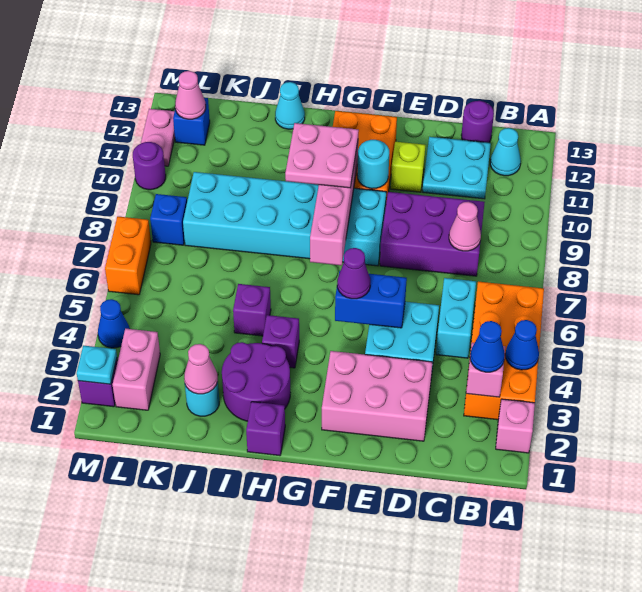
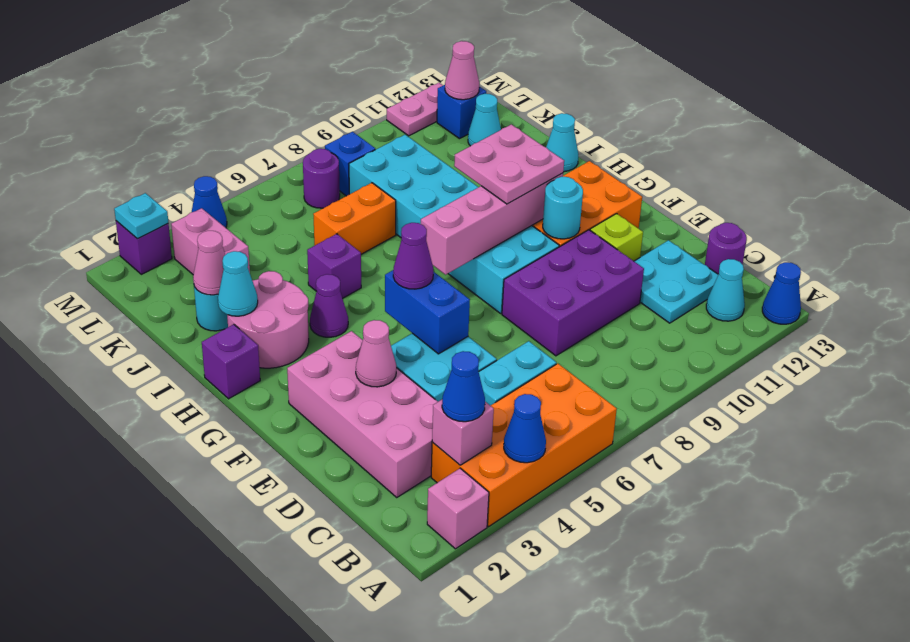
none -> blue cone A13 level 1
purple brick C8:E9 level 1 -> purple brick D8:E10 level 1
pink cone C8 level 2 -> pink cone E3 level 2
pink brick D2:F3 level 1 -> pink brick C2:F3 level 1
purple round brick H2:I3 level 1 -> pink round brick H2:I3 level 1
purple brick H4 level 1 -> purple cone H4 level 1
none -> cyan cone I2 level 2
none -> cyan cone K12 level 1
pink brick L2:L3 level 1 -> pink brick K3:L3 level 1
orange brick M6:M7 level 1 -> orange brick J6:J7 level 1
purple round brick M10 level 1 -> purple round brick L7 level 1

